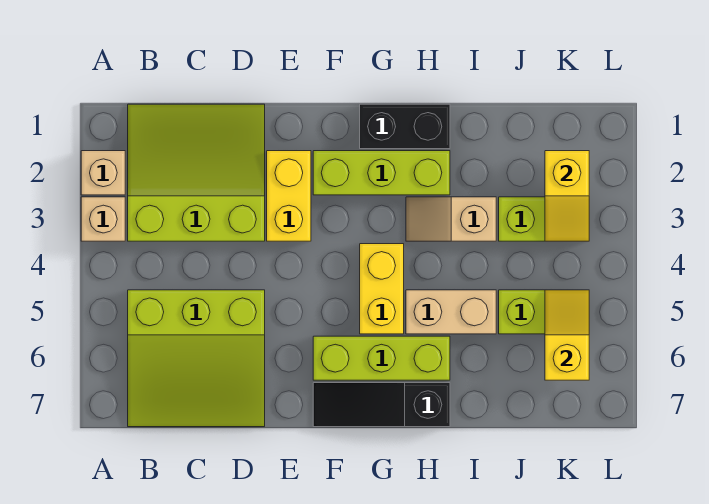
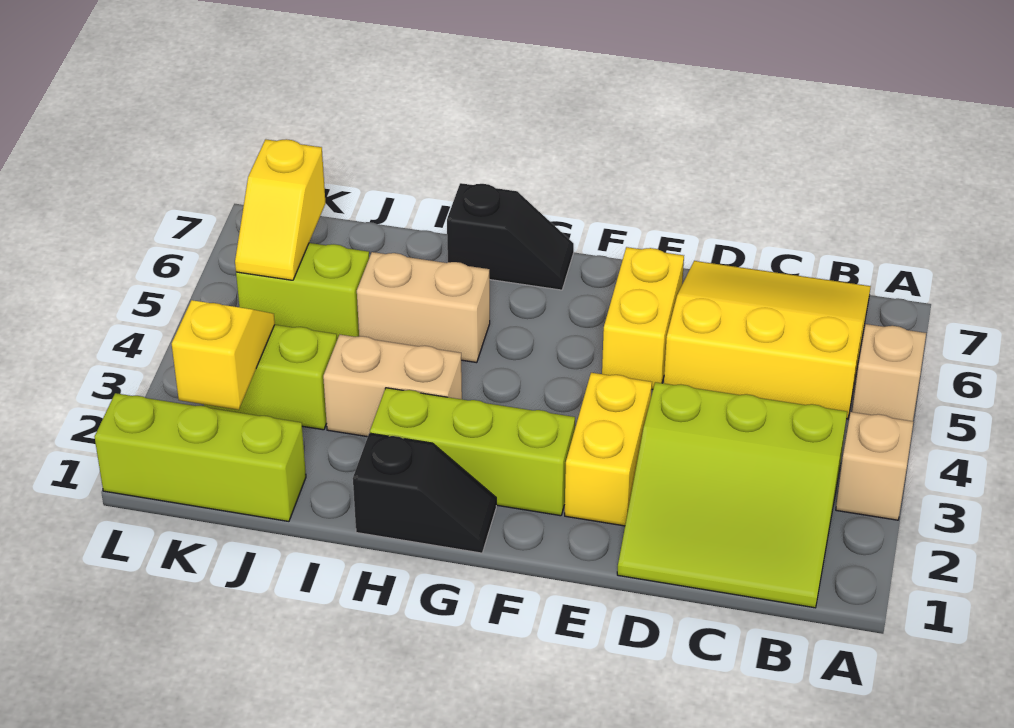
tan brick A2 level 1 -> tan brick A5 level 1
lime slope B5:D7 level 1 top 5 -> yellow slope B5:D7 level 1 top 5
lime brick F6:H6 level 1 -> lime brick J1:L1 level 1
black slope F7:H7 level 1 top H -> black slope G7:H7 level 1 top H
black brick G1:H1 level 1 -> black slope G1:H1 level 1 top H
yellow brick G4:G5 level 1 -> yellow brick E5:E6 level 1
tan slope H3:I3 level 1 top I -> tan brick H3:I3 level 1

